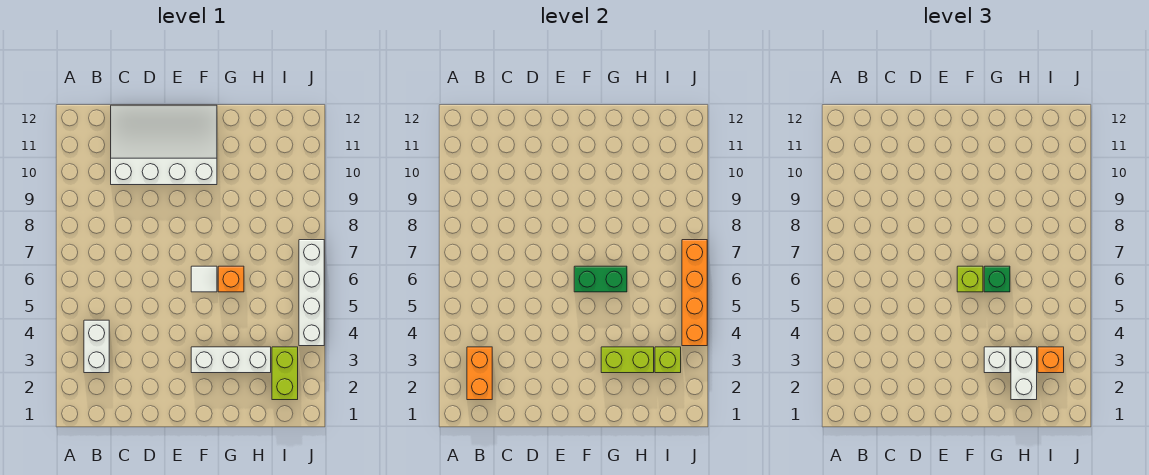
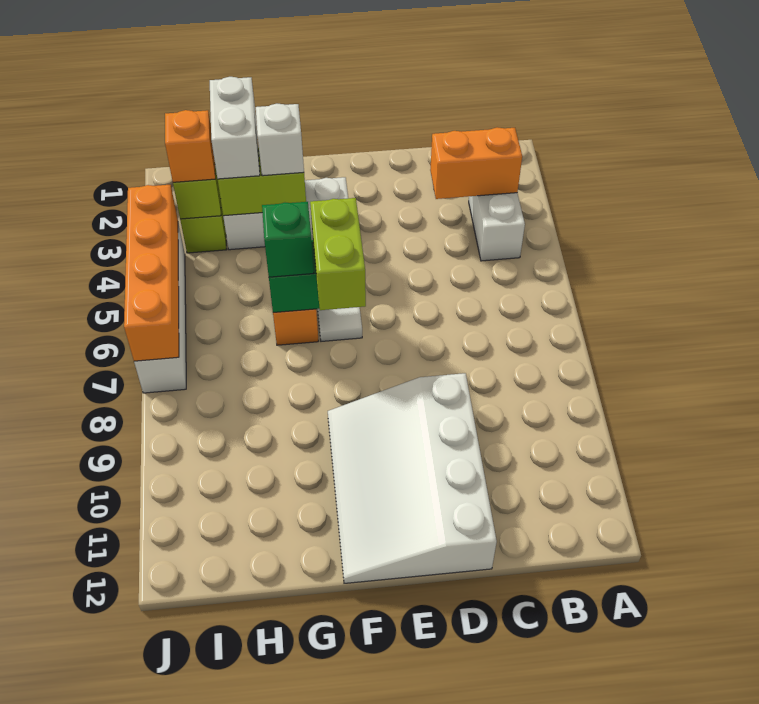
orange brick B2:B3 level 2 -> orange brick B3:C3 level 2
white slope C10:F12 level 1 top 10 -> white slope D9:F12 level 1 top D
lime brick F6 level 3 -> lime brick F6:F7 level 3

